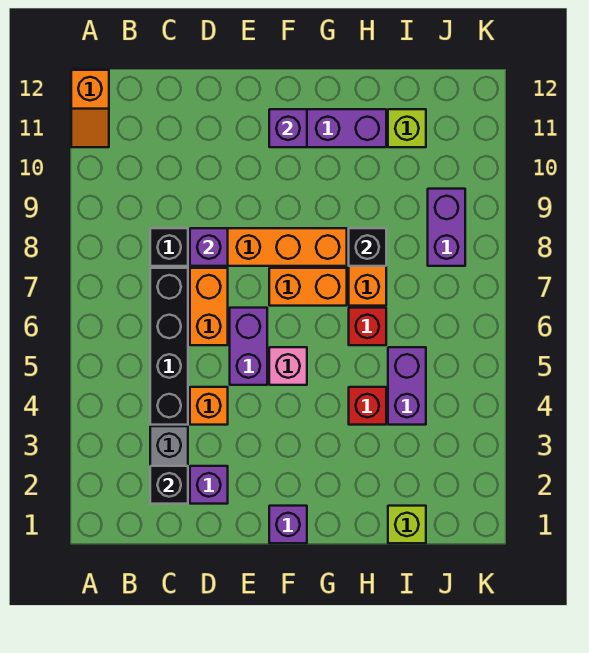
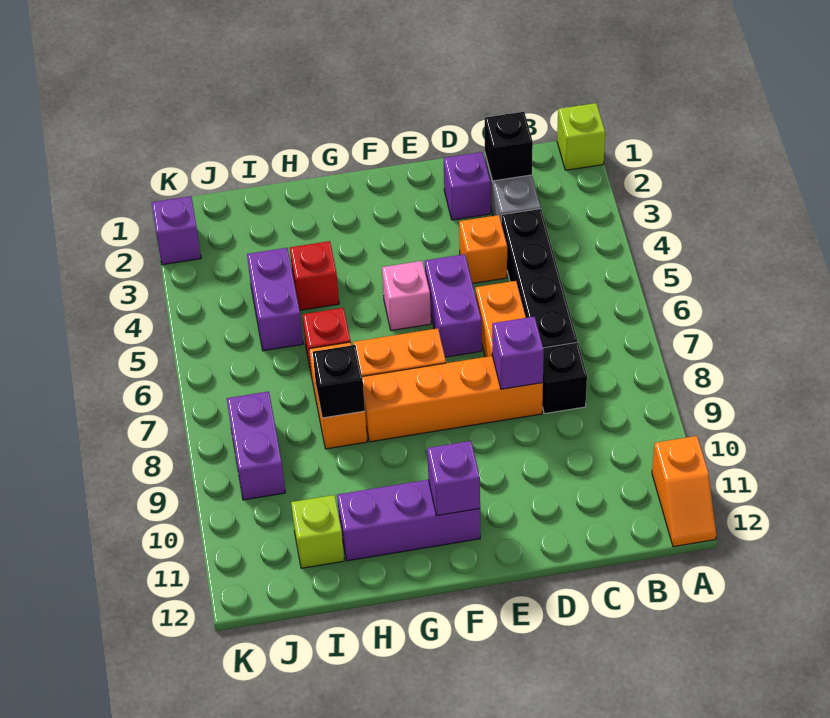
orange slope A11:A12 level 1 top 12 -> orange slope A11:A12 level 1 top 11
purple brick F1 level 1 -> purple brick K2 level 1
lime brick I1 level 1 -> lime brick A1 level 1

